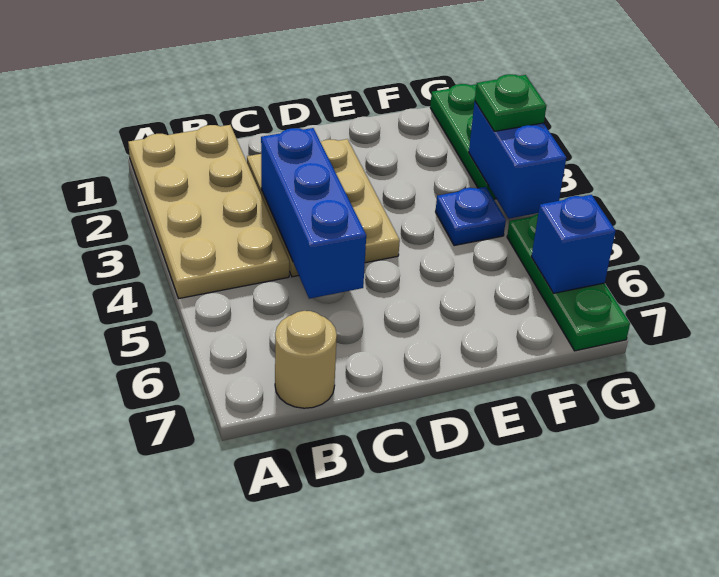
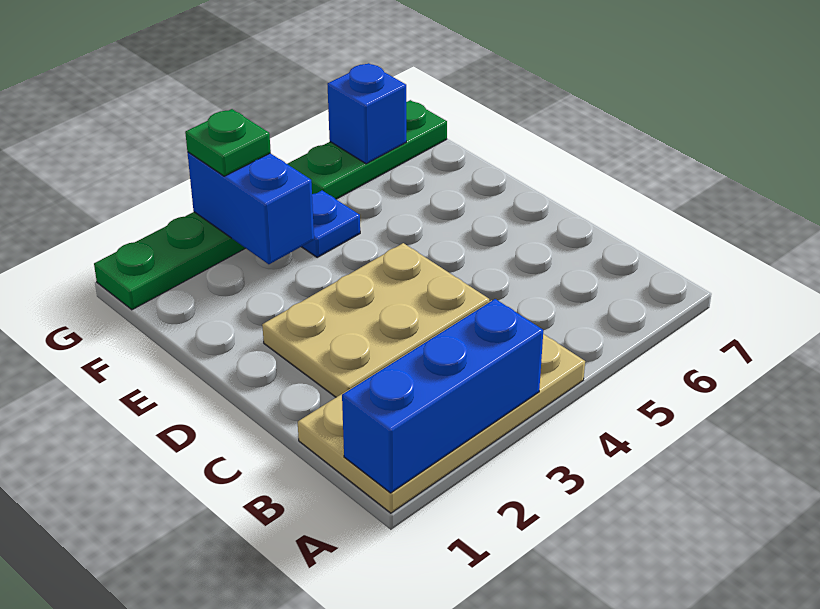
tan round brick B7 level 1 -> none
blue brick C3:C5 level 2 -> blue brick A1:A3 level 2
blue brick G3:G4 level 2 -> blue brick F3:G3 level 2

